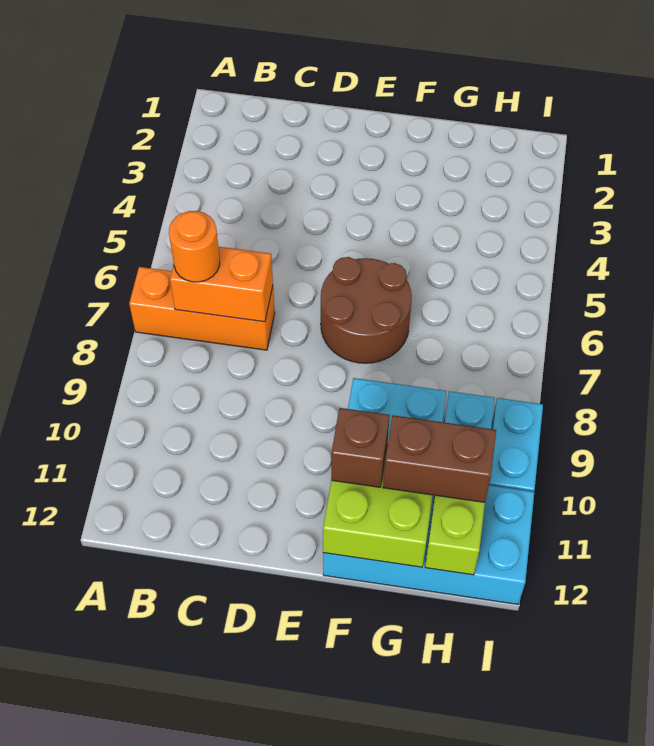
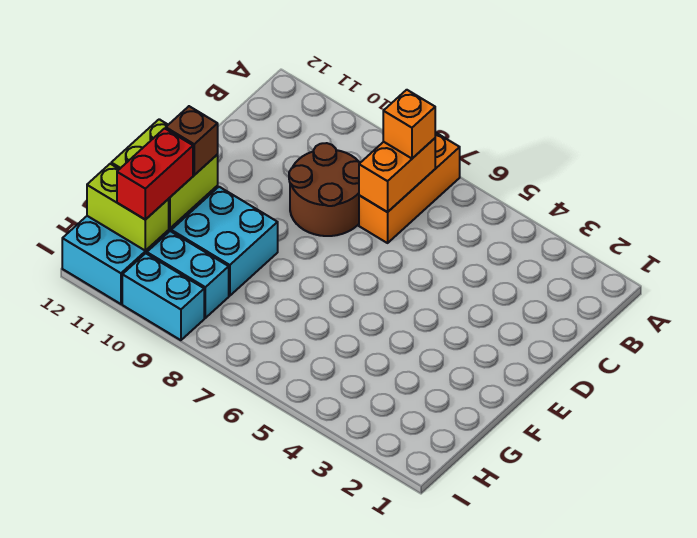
orange round brick B7 level 3 -> orange brick B7 level 3
brown round brick E6:F7 level 1 -> brown round brick C8:D9 level 1
brown brick G11:H11 level 3 -> red brick G11:H11 level 3

